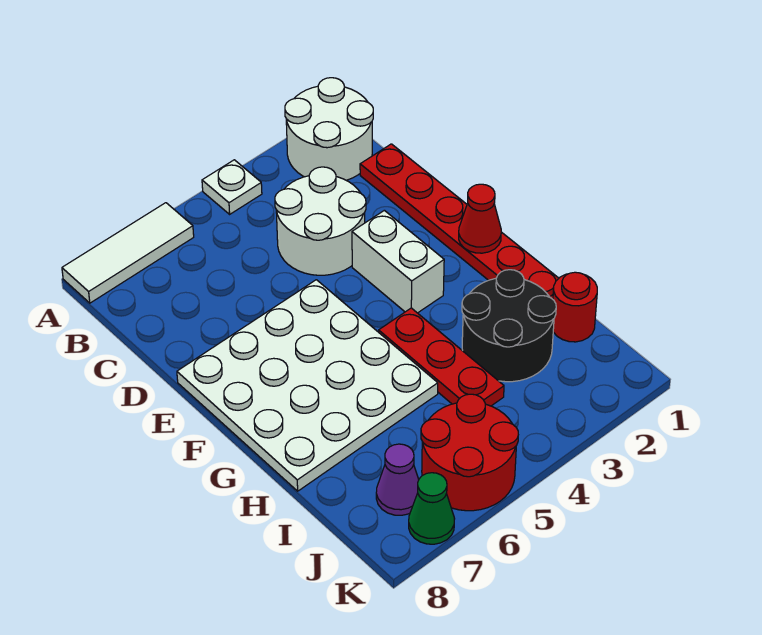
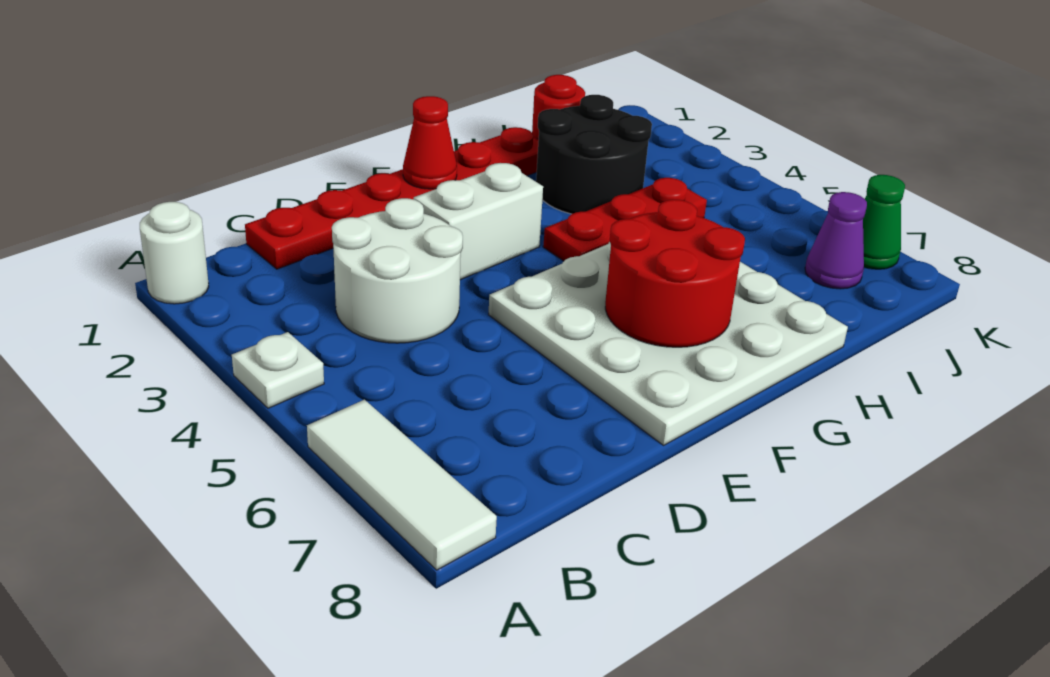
white round brick A1:B2 level 1 -> white round brick A1 level 1
red round brick J5:K6 level 1 -> red round brick F6:G7 level 2

